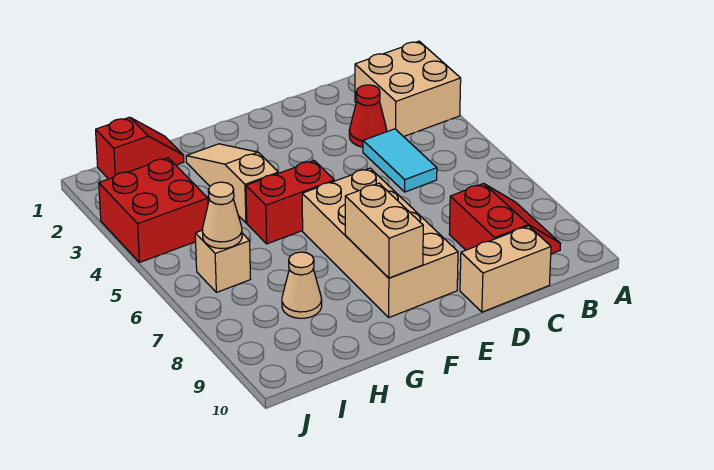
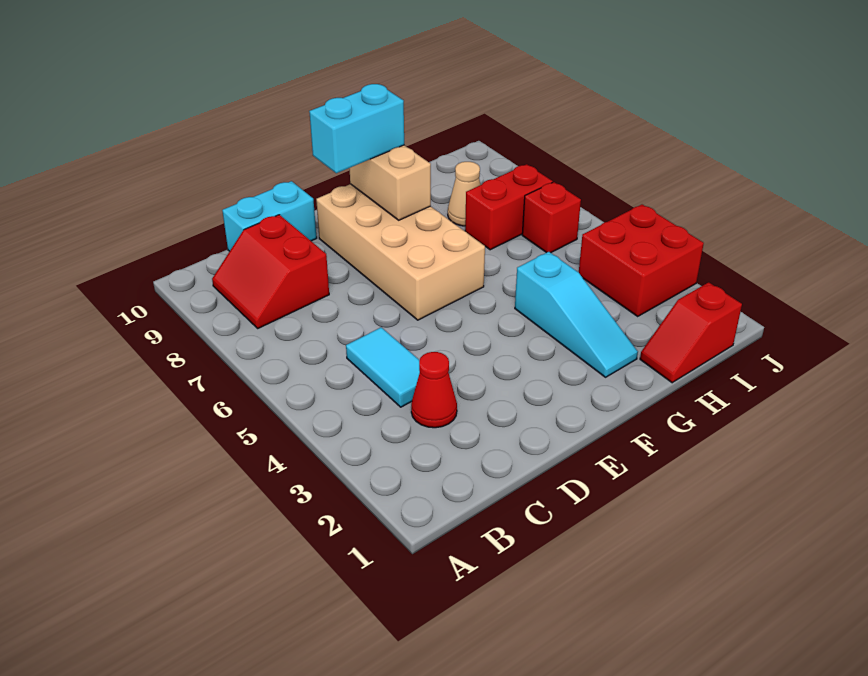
tan brick A2:B3 level 1 -> none
tan brick C10:D10 level 1 -> cyan brick C10:D10 level 1
none -> cyan brick E9:F9 level 3
red brick F5:G5 level 1 -> red brick H7:I7 level 1
tan slope G2:G4 level 1 top 4 -> cyan slope G2:G4 level 1 top 4
tan brick I6 level 1 -> red brick I6 level 1
tan cone I6 level 2 -> none

